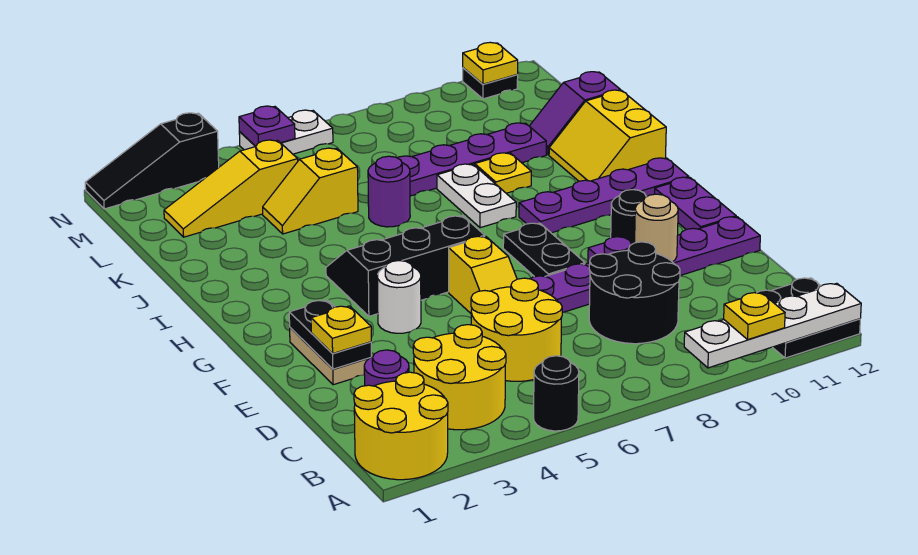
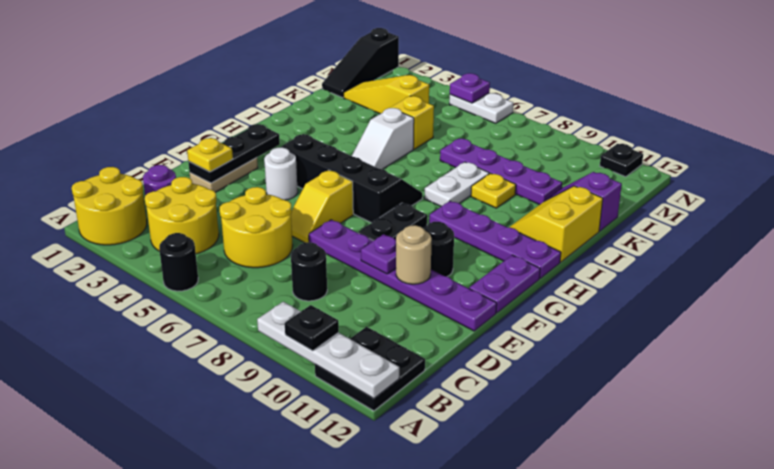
yellow plate A10 level 3 -> black plate A10 level 3
black round brick C8:D9 level 1 -> black round brick C8 level 1
black plate E2:F2 level 2 -> black plate E2:G2 level 2
black slope G4:H6 level 1 top G -> black slope G4:H7 level 1 top G
none -> white slope I5:J5 level 1 top J
purple round brick J6 level 1 -> none
black slope N1:N3 level 1 top 3 -> black slope L1:N1 level 1 top N
yellow plate N11 level 2 -> none

